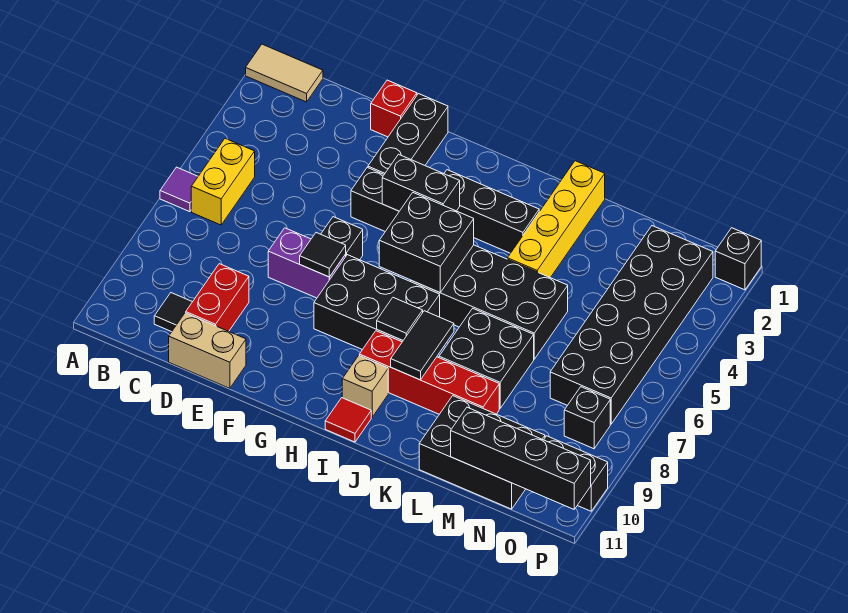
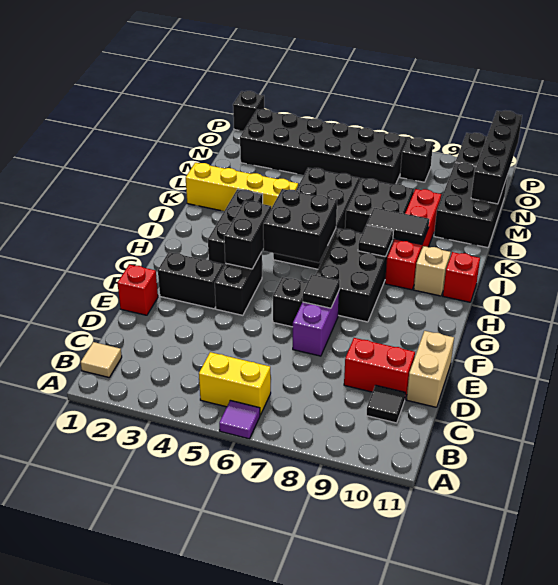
tan tile A1:B1 level 1 -> tan tile B1 level 1
black brick F1:F3 level 1 -> black brick F2:F3 level 1
red tile I11 level 1 -> red brick I11 level 1

